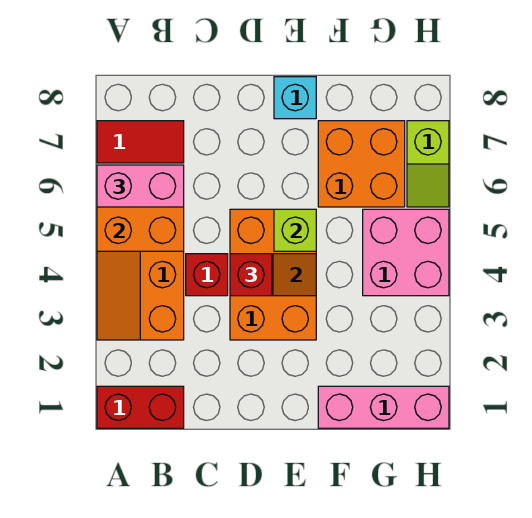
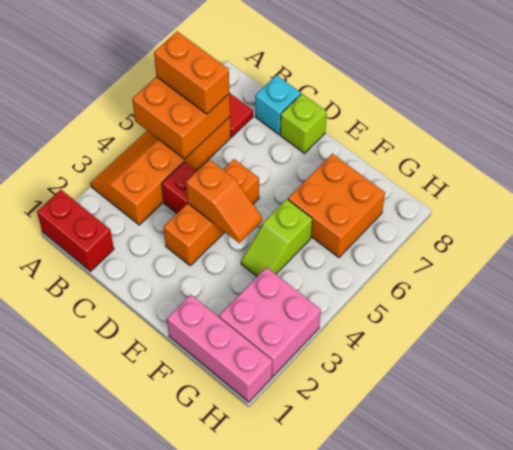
pink brick A6:B6 level 3 -> orange brick A6:B6 level 3
orange brick D3:E5 level 1 -> orange brick D3:D5 level 1
red brick D4 level 3 -> none
lime brick E5 level 2 -> lime brick D8 level 1
cyan brick E8 level 1 -> cyan brick C8 level 1
pink brick G4:H5 level 1 -> pink brick G2:H3 level 1
lime slope H6:H7 level 1 top 7 -> lime slope F4:F5 level 1 top 5

